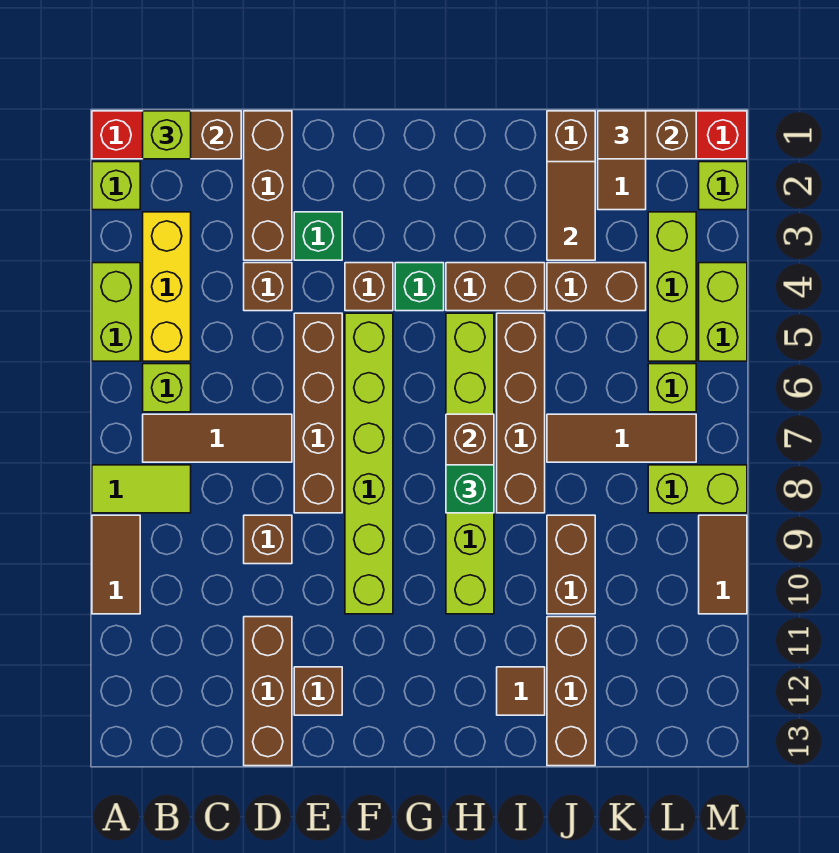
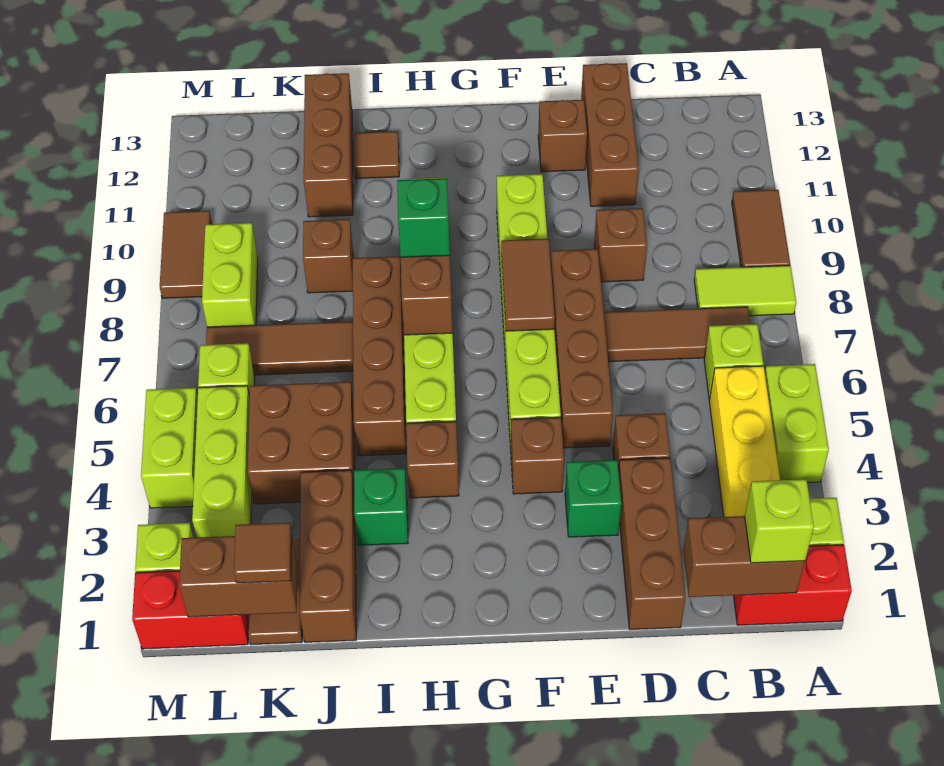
green brick G4 level 1 -> green brick I3 level 1
brown brick H4:I4 level 1 -> brown brick H4 level 1
brown tile J2:J3 level 2 -> brown tile F7:F8 level 2
brown brick J4:K4 level 1 -> brown brick J4:K5 level 1
brown brick J9:J10 level 1 -> brown brick J9 level 1
lime brick L8:M8 level 1 -> lime brick L8:L9 level 1

